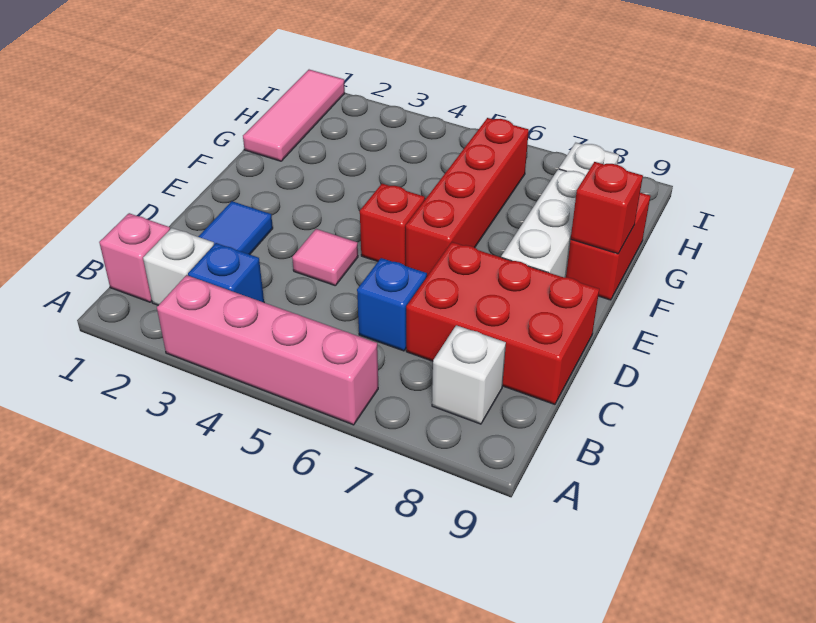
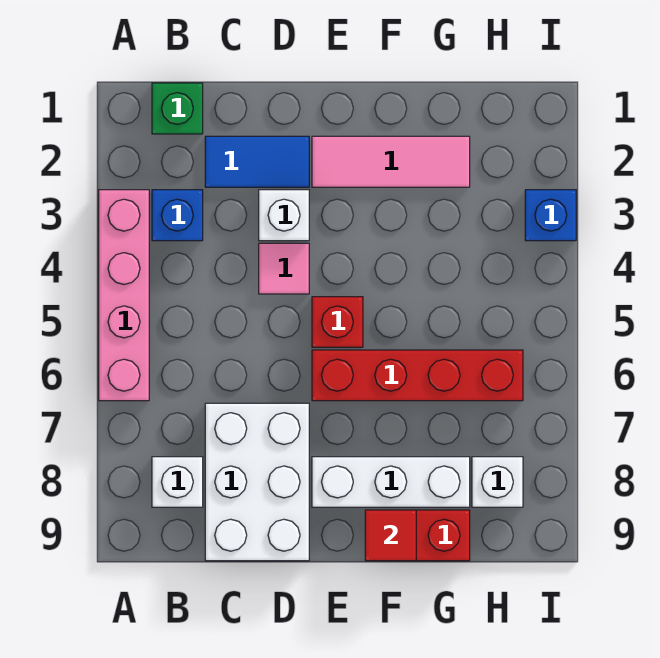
pink brick B1 level 1 -> green brick B1 level 1
white brick B2 level 1 -> white brick D3 level 1
blue brick C6 level 1 -> blue brick I3 level 1
red brick C7:D9 level 1 -> white brick C7:D9 level 1
red brick F9 level 2 -> red tile F9 level 2
pink tile G1:I1 level 1 -> pink tile E2:G2 level 1

